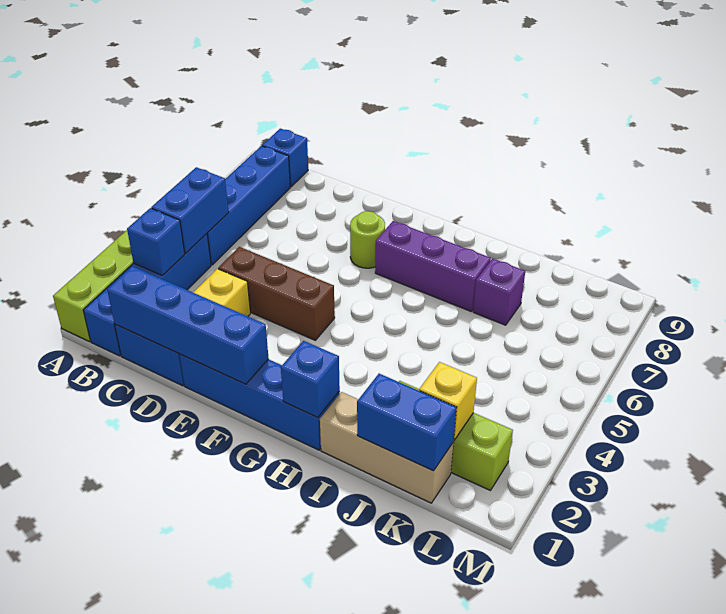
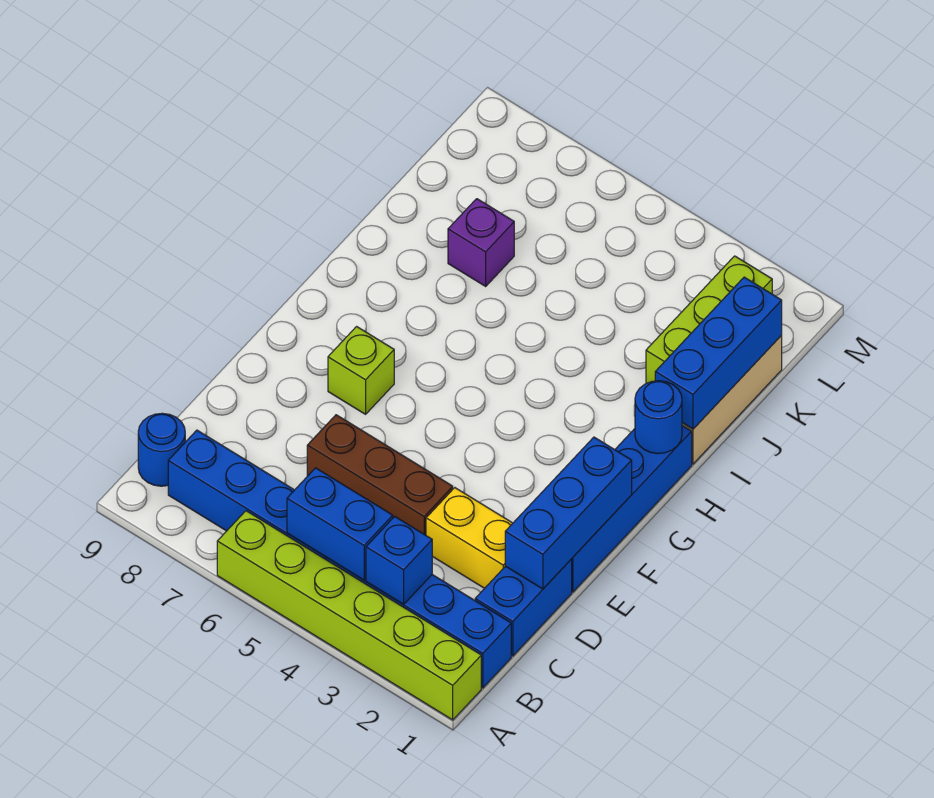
blue brick B9 level 1 -> blue round brick B9 level 1
blue brick C1:F1 level 2 -> blue brick D1:F1 level 2
brown brick D4:F4 level 1 -> brown brick D4:D6 level 1
lime round brick F7 level 1 -> lime brick F7 level 1
purple brick G7:I7 level 1 -> none
blue brick H1 level 2 -> blue round brick H1 level 2
blue brick J1:K1 level 2 -> blue brick I1:K1 level 2
yellow brick K2 level 2 -> none

